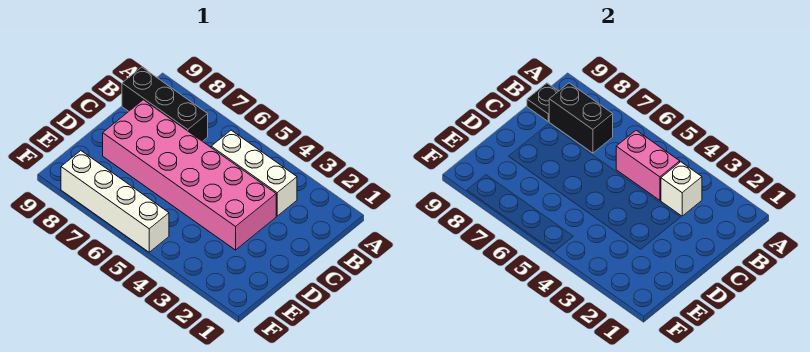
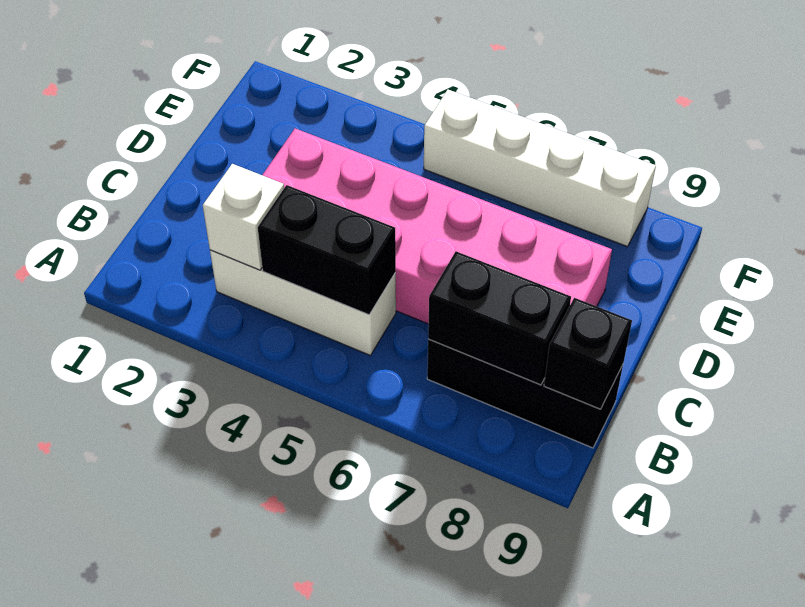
pink brick B4:B5 level 2 -> black brick B4:B5 level 2
black plate B9 level 2 -> black brick B9 level 2

